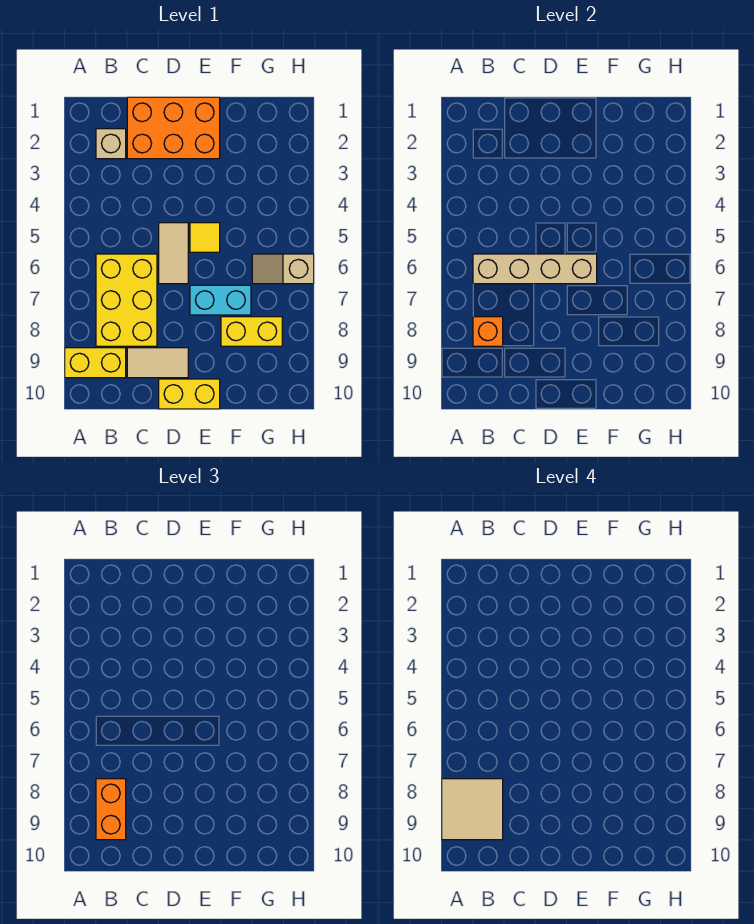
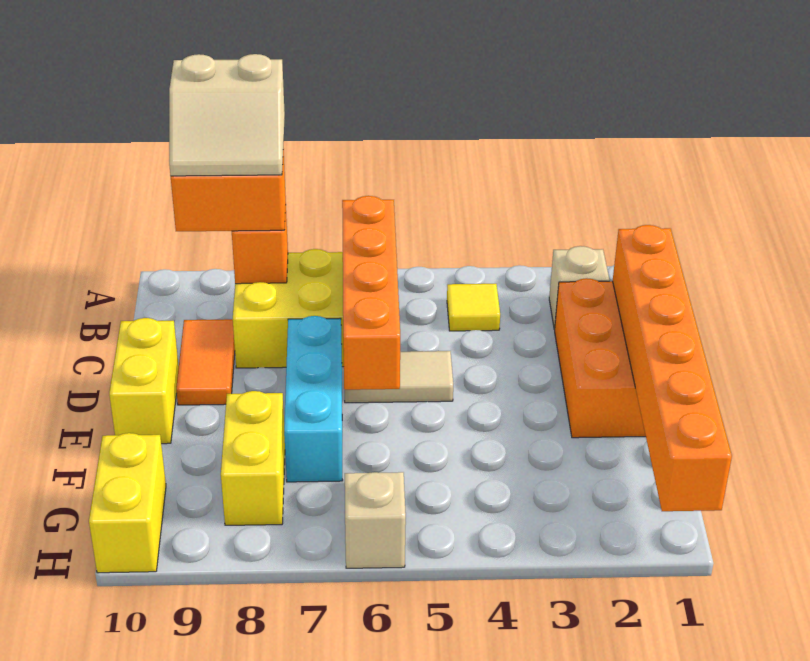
tan tile A8:B9 level 4 -> tan slope A8:B9 level 4 top A
yellow brick A9:B9 level 1 -> yellow brick G10:H10 level 1
tan brick B6:E6 level 2 -> orange brick B6:E6 level 2
none -> orange brick C1:H1 level 2
tan tile C9:D9 level 1 -> orange tile C9:D9 level 1
yellow tile E5 level 1 -> yellow tile B4 level 1
cyan brick E7:F7 level 1 -> cyan brick D7:F7 level 1

